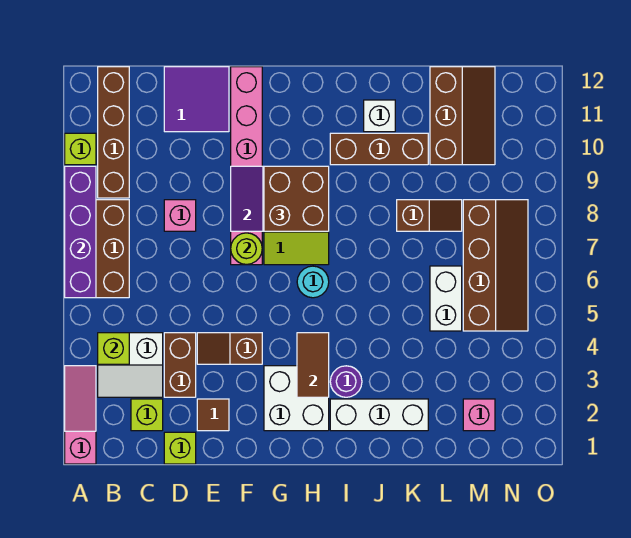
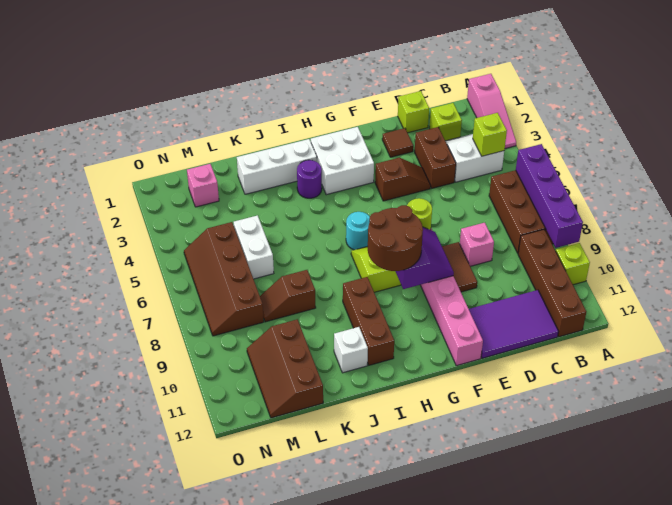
purple tile D11:E12 level 1 -> purple tile C11:E12 level 1
brown brick G8:H9 level 3 -> brown round brick G8:H9 level 3
brown tile H3:H4 level 2 -> brown tile E8:E9 level 1
brown brick I10:K10 level 1 -> brown brick I9:I11 level 1

